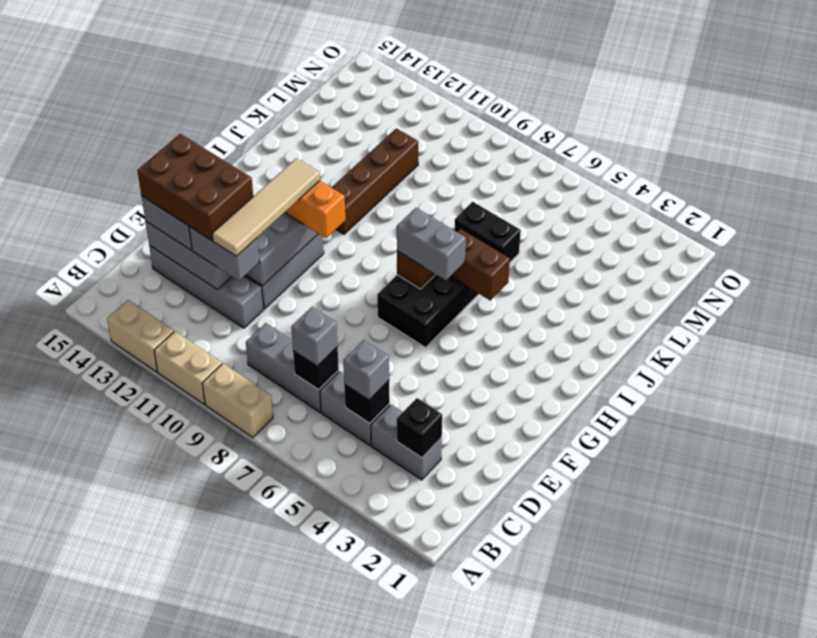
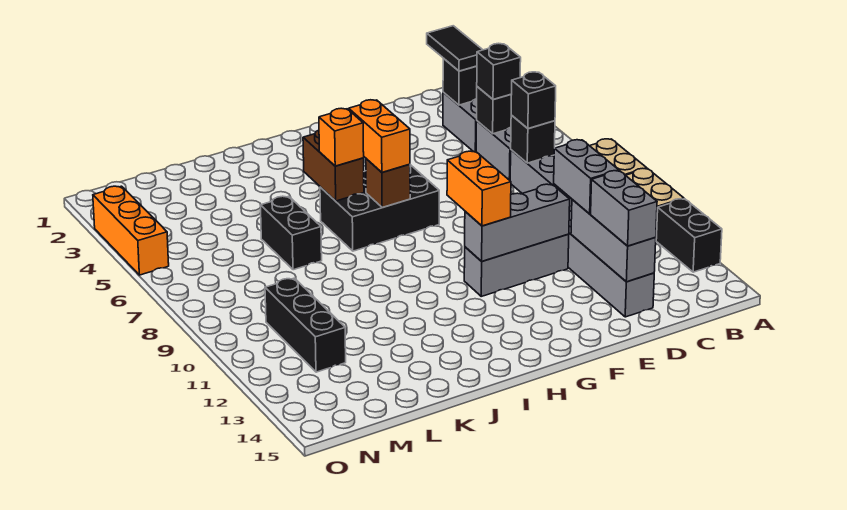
tan brick A12:A13 level 1 -> black brick A12:A13 level 1
none -> black tile C2:C3 level 3
grey brick C5 level 3 -> black brick C5 level 3
grey brick C7 level 3 -> black brick C7 level 3
tan tile D11:G11 level 4 -> none
brown brick D12:E14 level 4 -> none
grey brick H6:H7 level 3 -> orange brick H6:H7 level 3
none -> orange brick I6 level 3
brown brick I11:L11 level 1 -> none
none -> black brick M10:M12 level 1
none -> orange brick O3:O5 level 1

